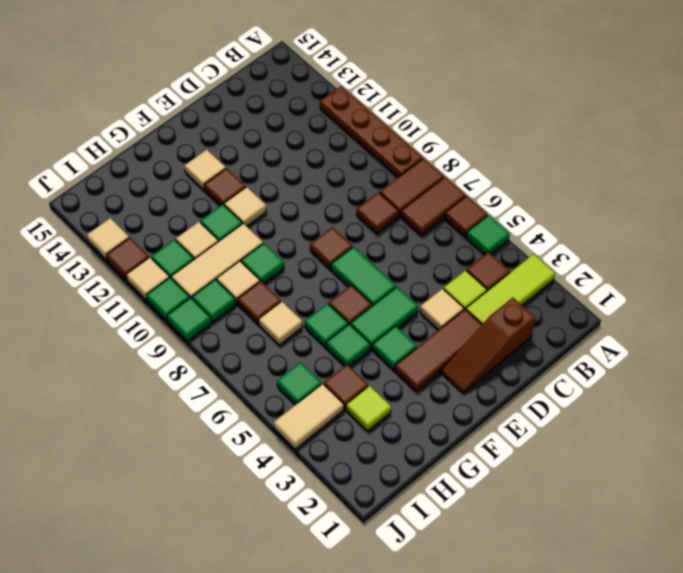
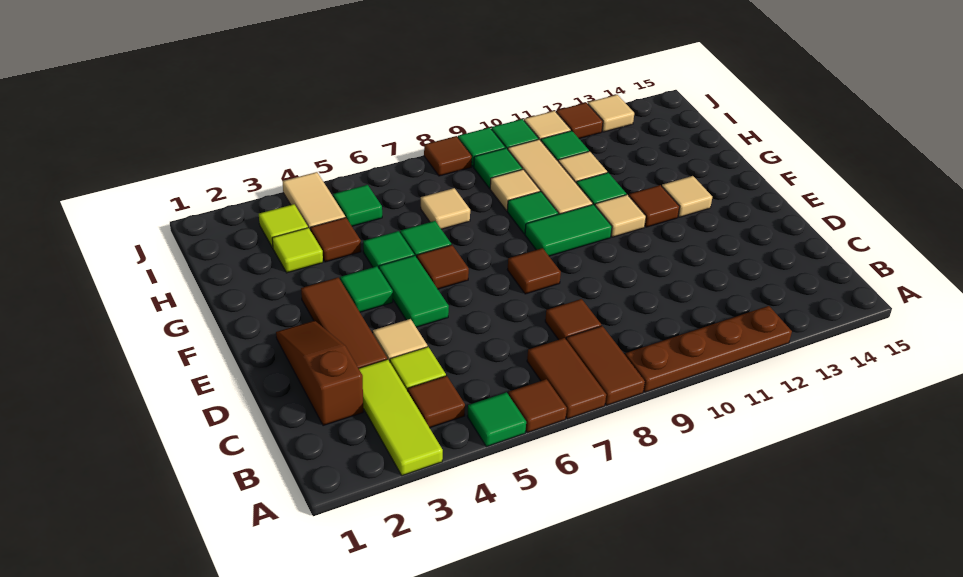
green tile E6:E7 level 1 -> green tile F9:F10 level 1
brown tile H8 level 1 -> brown tile J8 level 1
none -> lime tile I3 level 1

